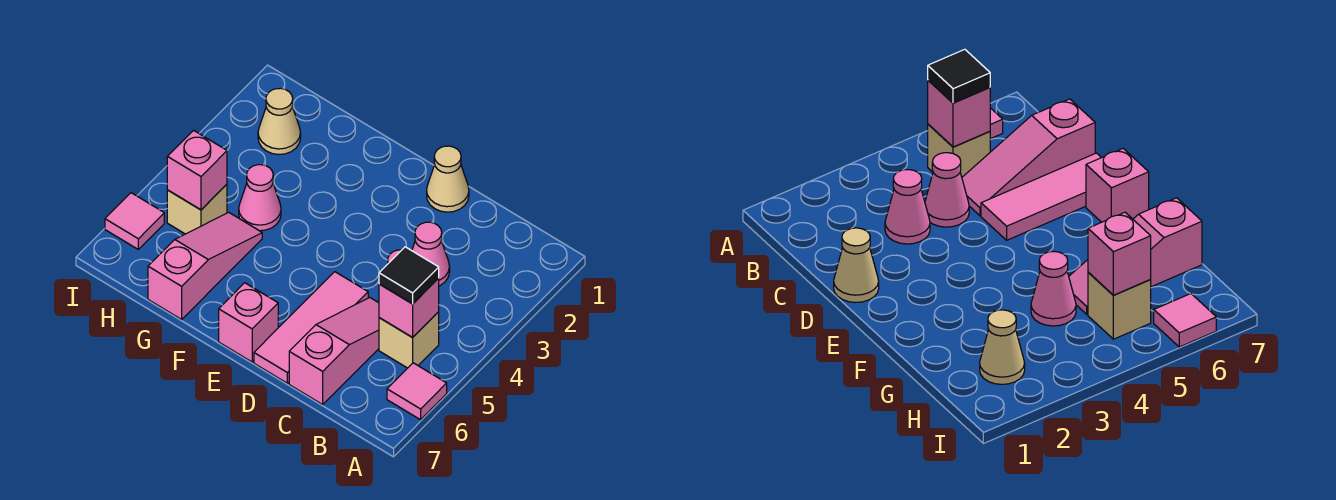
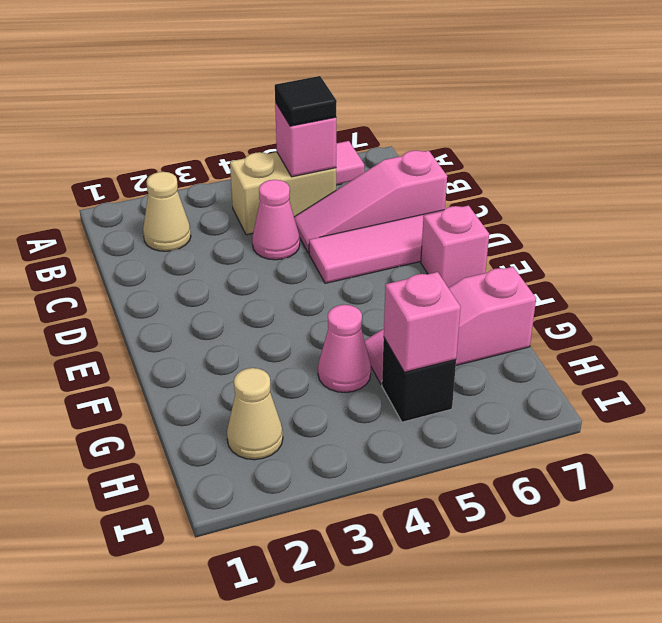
tan brick B5 level 1 -> tan brick B4:B5 level 1
pink cone C3 level 1 -> none
tan cone D1 level 1 -> tan cone B2 level 1
tan brick H5 level 1 -> black brick H5 level 1
pink tile I6 level 1 -> none

